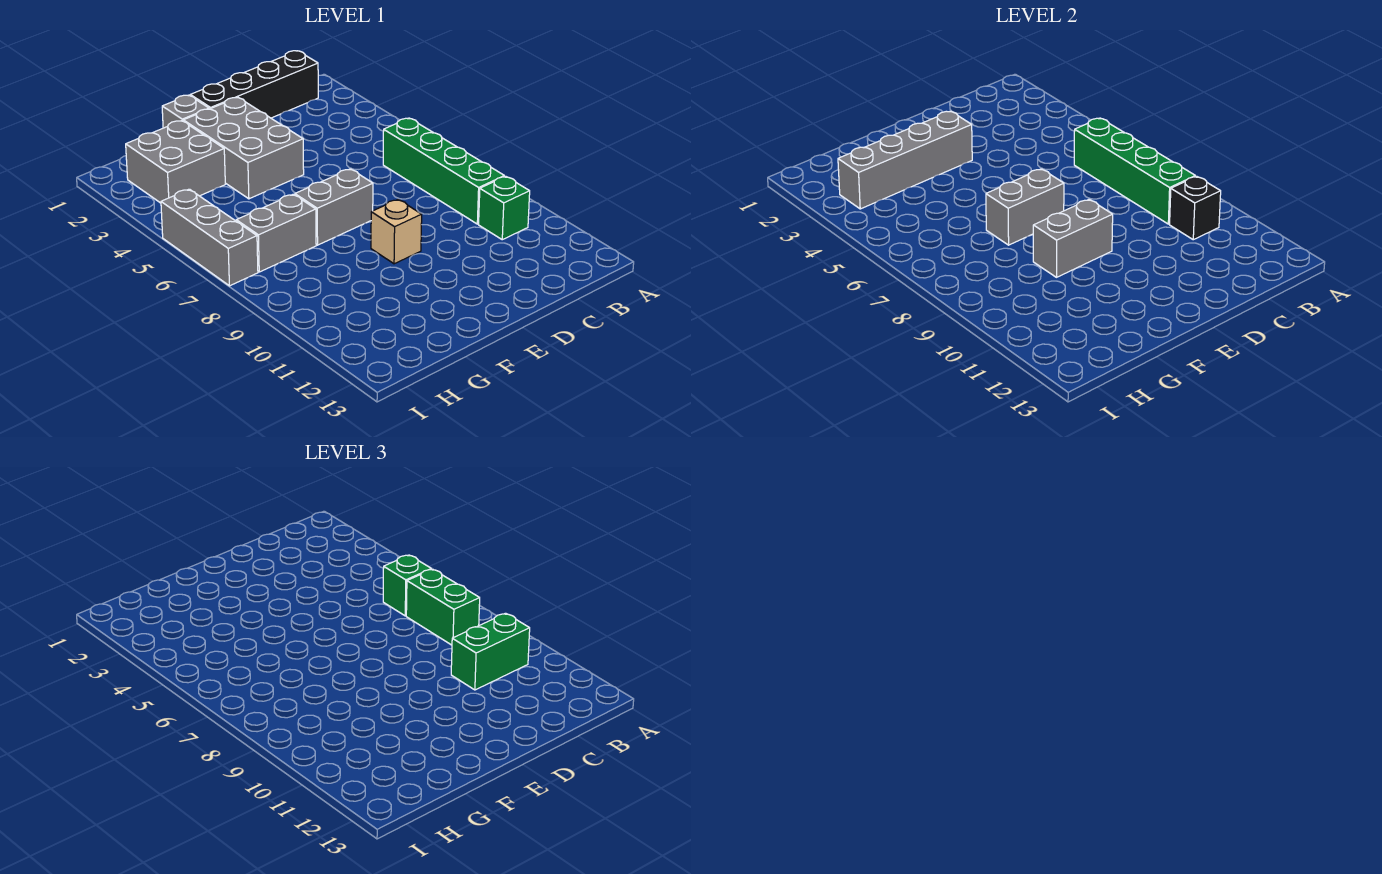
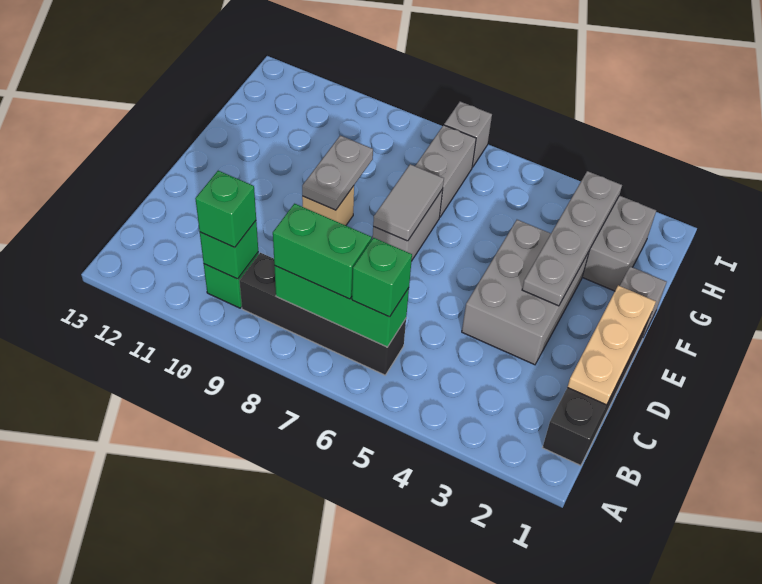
green brick B6:B9 level 1 -> black brick B6:B9 level 1
green brick B6:B9 level 2 -> green brick B6:B8 level 2
black brick B10 level 2 -> green brick B10 level 2
green brick B10:C10 level 3 -> green brick B10 level 3
none -> tan plate C1:E1 level 2
grey brick E2:F4 level 1 -> grey brick D3:F4 level 1
grey brick E3:H3 level 2 -> grey plate E3:H3 level 2
grey brick E7:F7 level 2 -> grey tile E7:F7 level 2
grey brick E9:F9 level 2 -> grey plate E9:F9 level 2
grey brick I5:I7 level 1 -> grey brick I7 level 1

